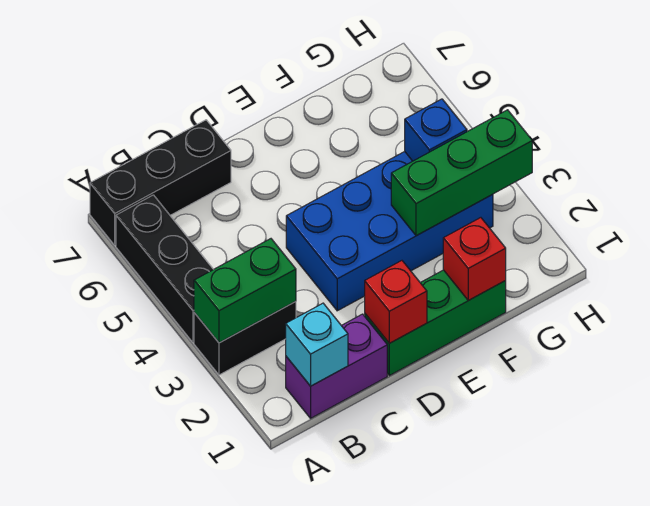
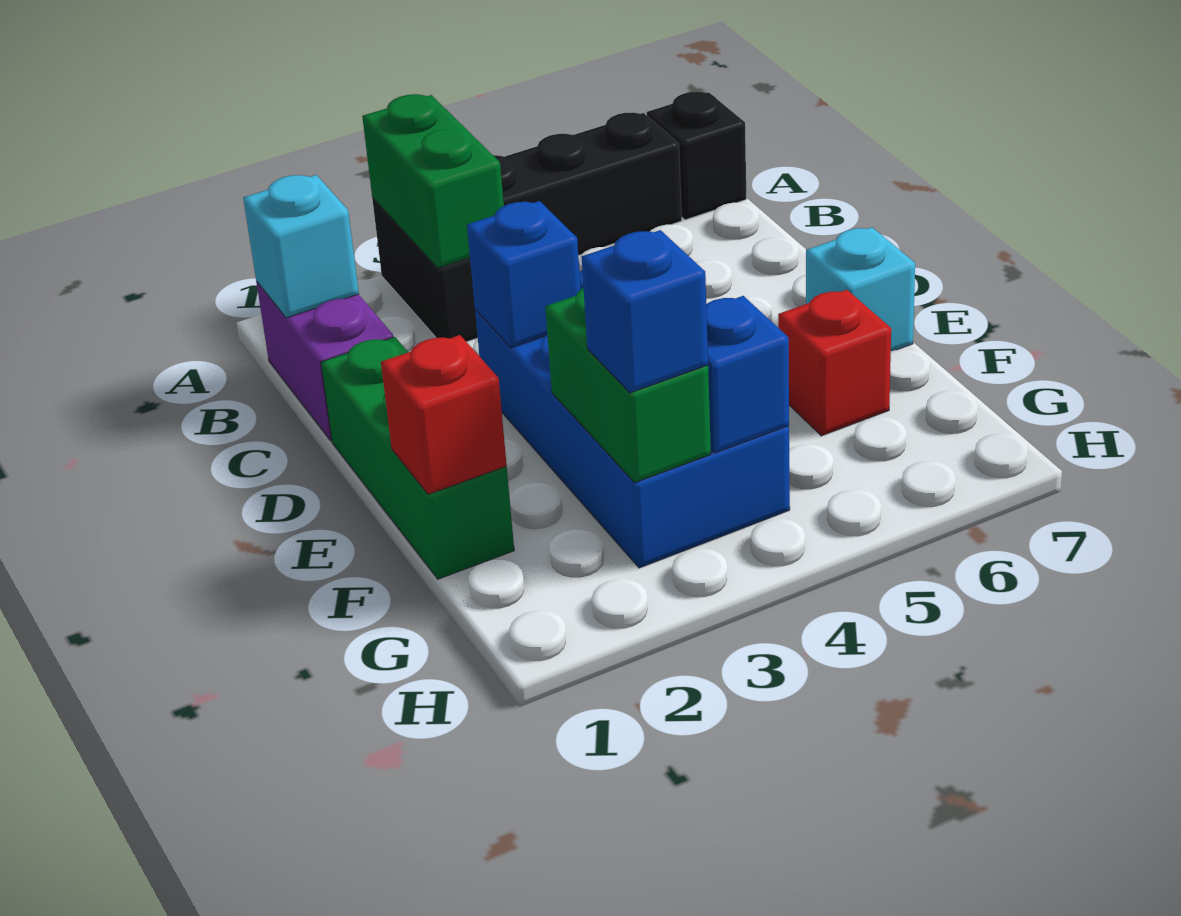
black brick A7:C7 level 1 -> black brick A7 level 1
red brick D1 level 2 -> red brick F6 level 1
none -> blue brick D3 level 2
none -> cyan brick E7 level 1
green brick F3:H3 level 2 -> green brick F3:G3 level 2
none -> blue brick G3 level 3

